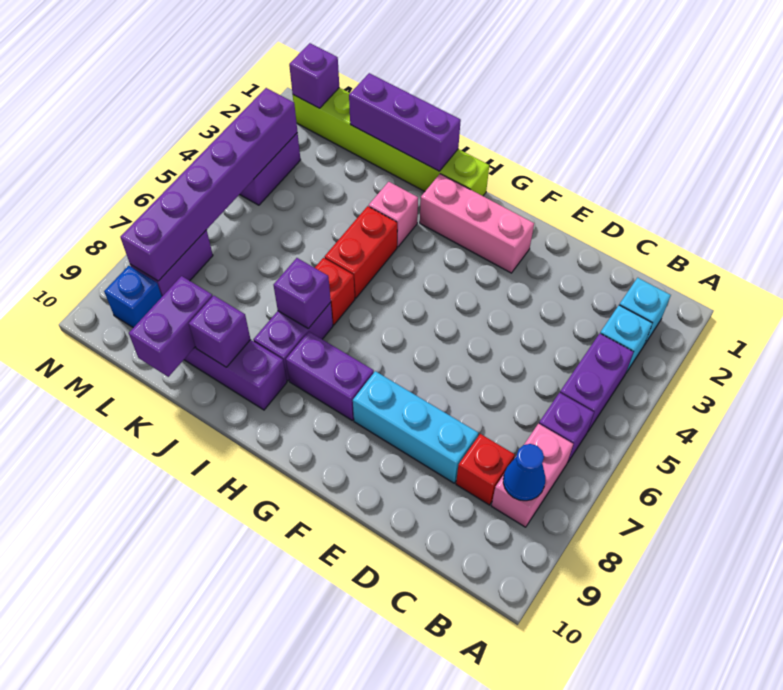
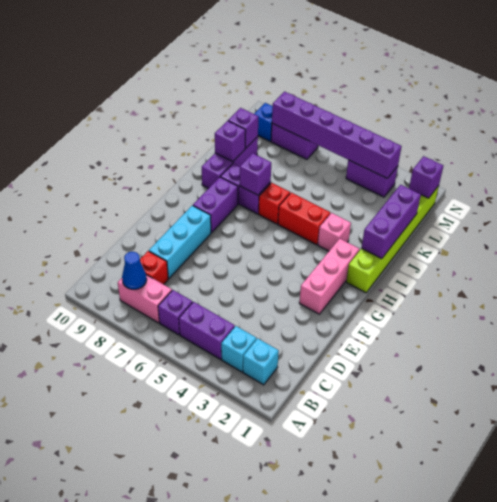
purple brick K9:K10 level 2 -> purple brick K9 level 2

